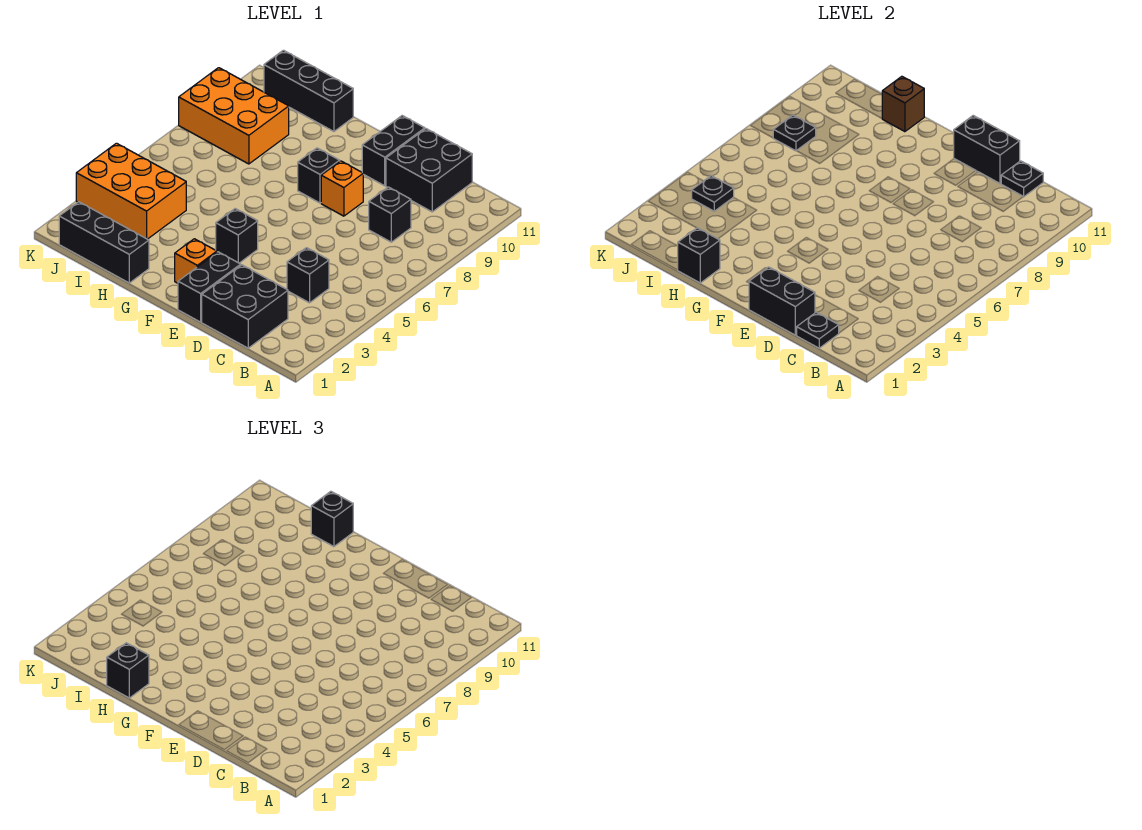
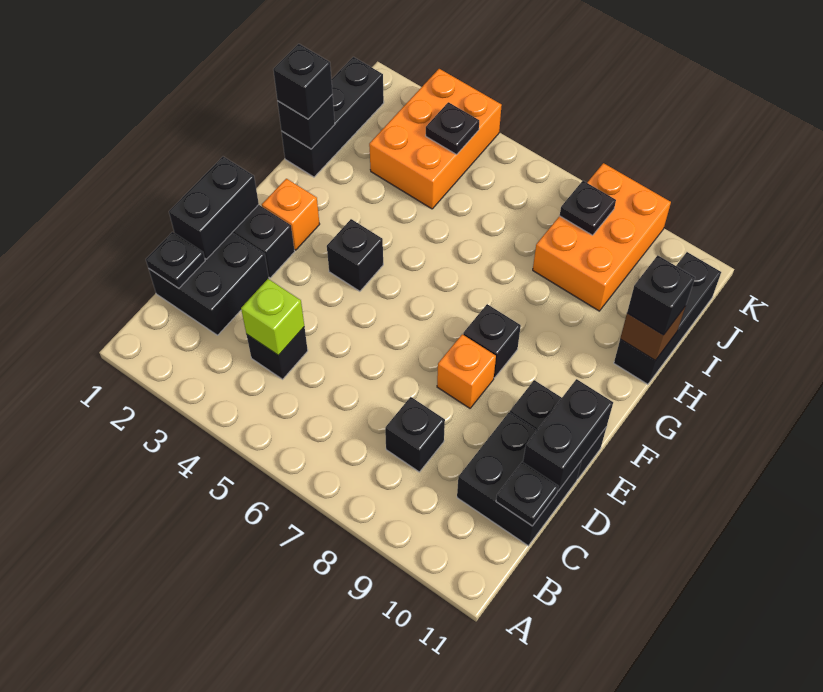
none -> lime brick C4 level 2

